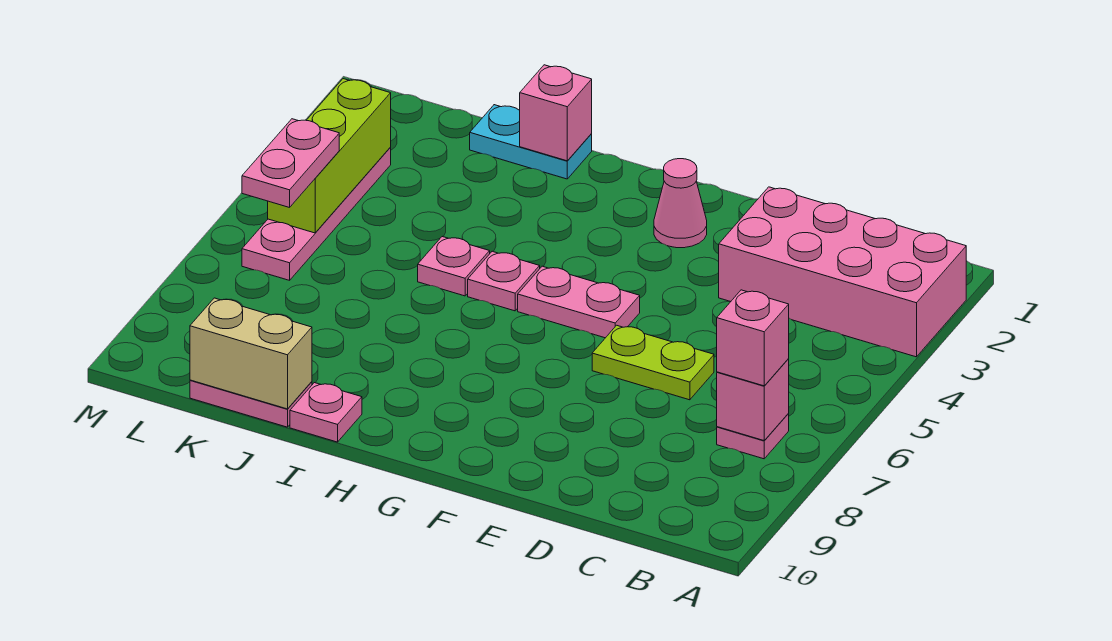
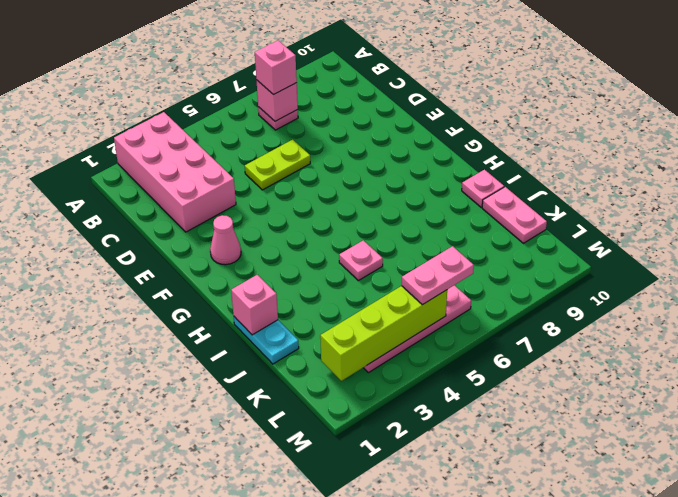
lime plate D6:E6 level 1 -> lime plate D5:D6 level 1
pink plate F5:G5 level 1 -> none
pink plate H5 level 1 -> none
tan brick J10:K10 level 2 -> none
lime brick L3:L5 level 2 -> lime brick L2:L5 level 2

